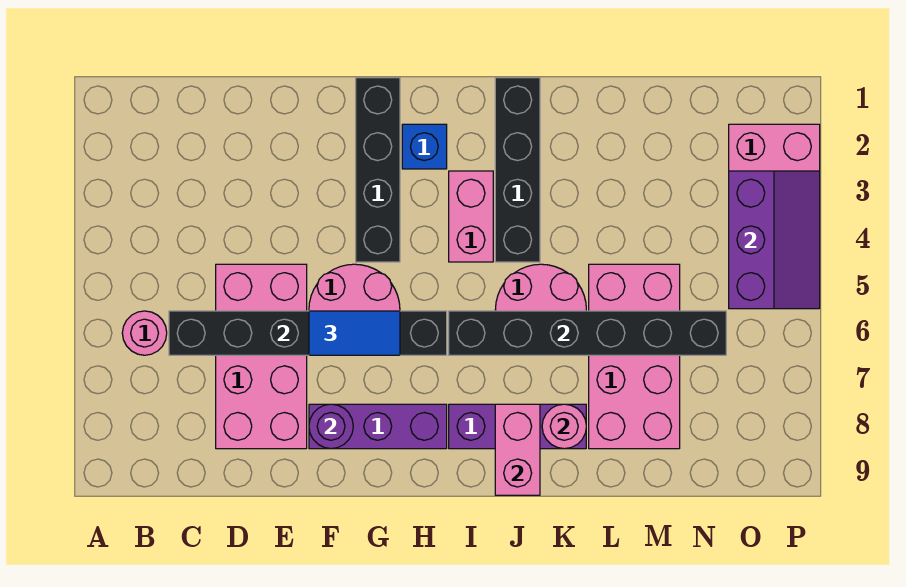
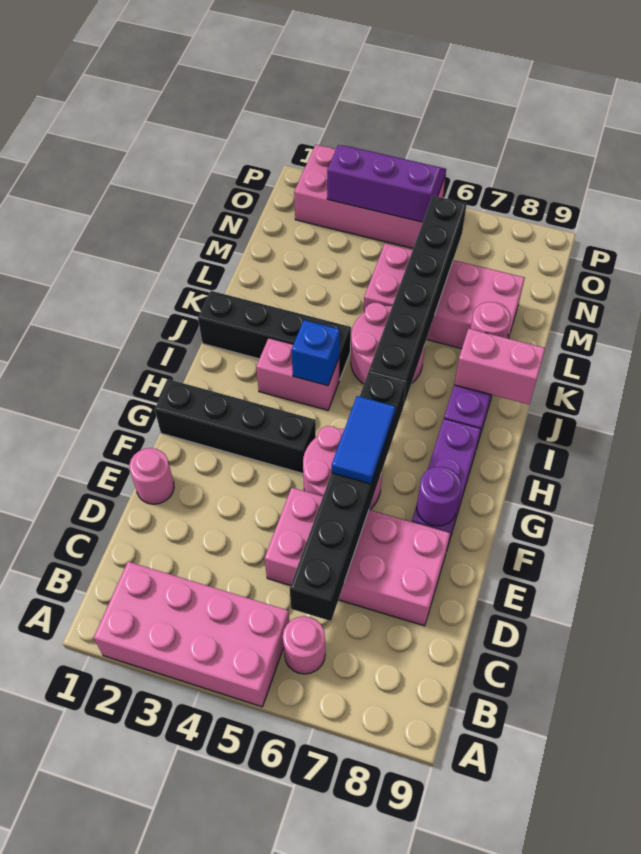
none -> pink brick A2:B5 level 1
none -> pink round brick E1 level 1
blue brick H2 level 1 -> blue brick I4 level 2

